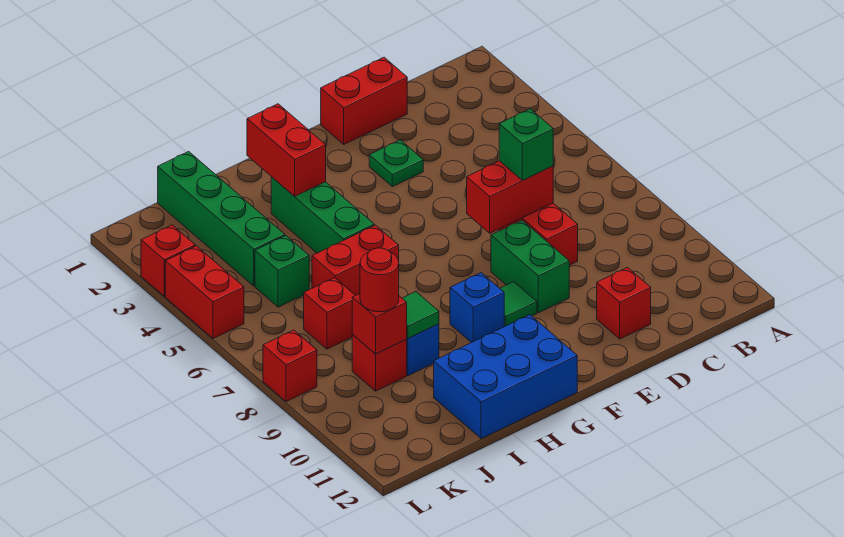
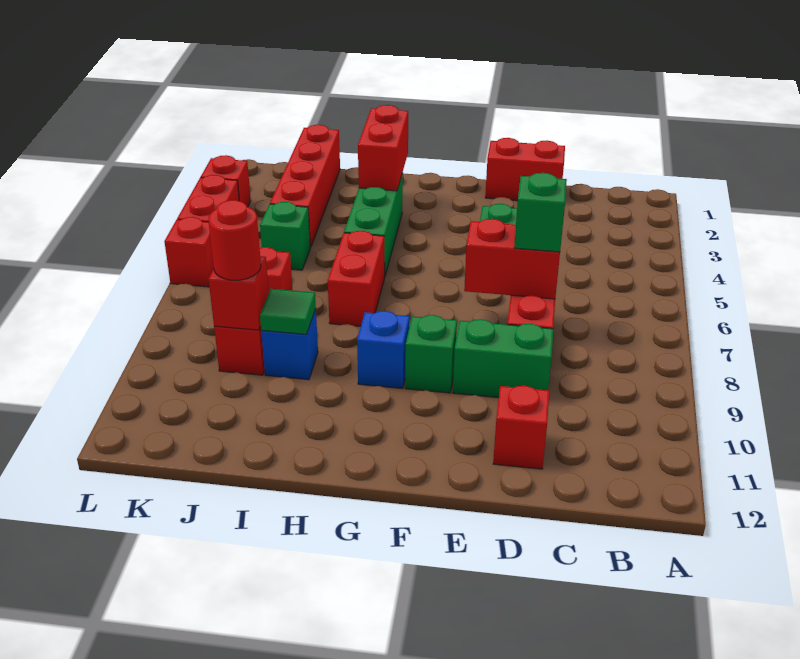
green brick E8:E9 level 1 -> green brick D9:E9 level 1
green tile F9 level 1 -> green brick F9 level 1
blue brick G11:I12 level 1 -> none
red brick H6:I6 level 1 -> red brick H6:H7 level 1
green brick J1:J4 level 1 -> red brick J1:J4 level 1
red brick L8 level 1 -> red brick L6 level 1

